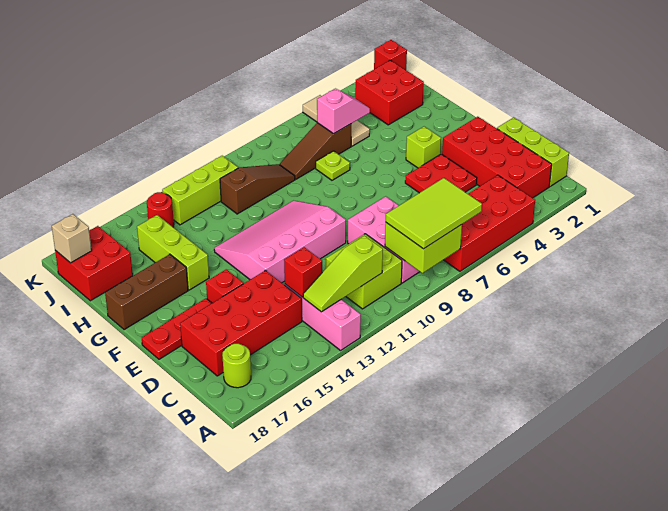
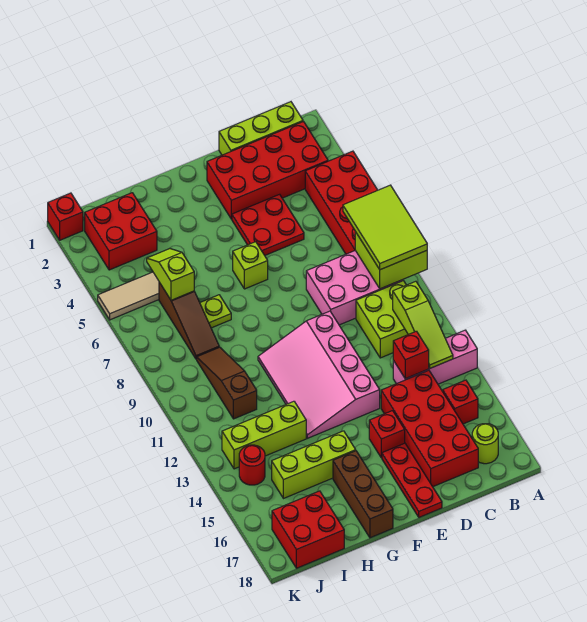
none -> red brick B15 level 1
lime brick F4 level 1 -> lime brick F6 level 1
pink slope I5:I6 level 2 top 6 -> lime slope I5:I6 level 2 top 6
lime brick J11:J13 level 1 -> lime brick H13:J13 level 1
tan brick J18 level 2 -> none

